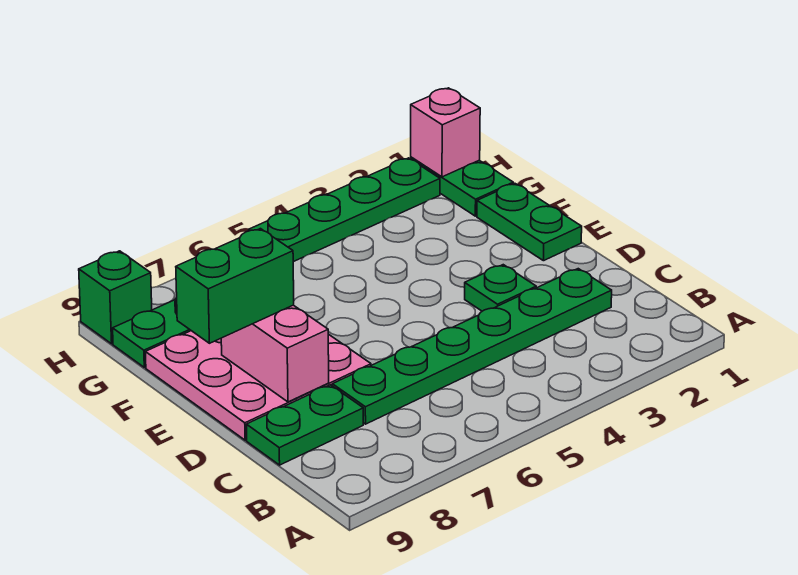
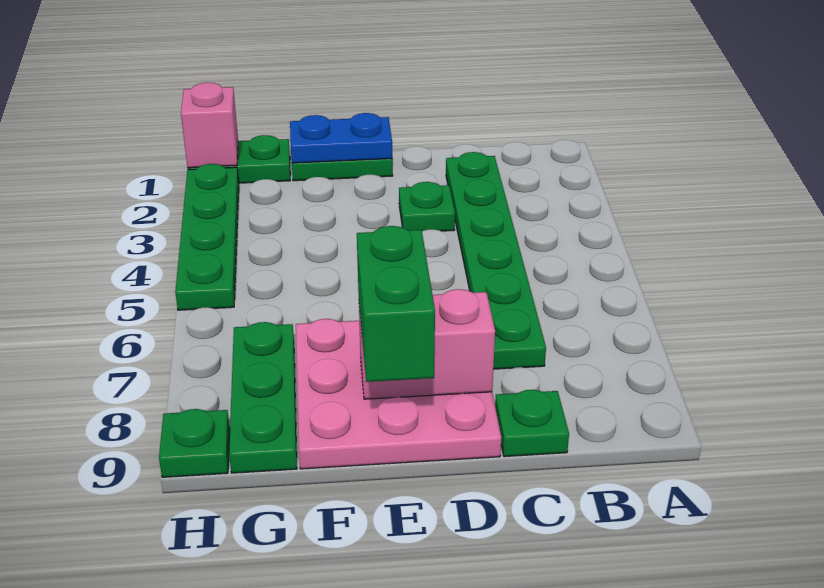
green plate C8:C9 level 1 -> green plate C9 level 1
none -> blue plate E1:F1 level 2
green brick H9 level 1 -> green plate H9 level 1

